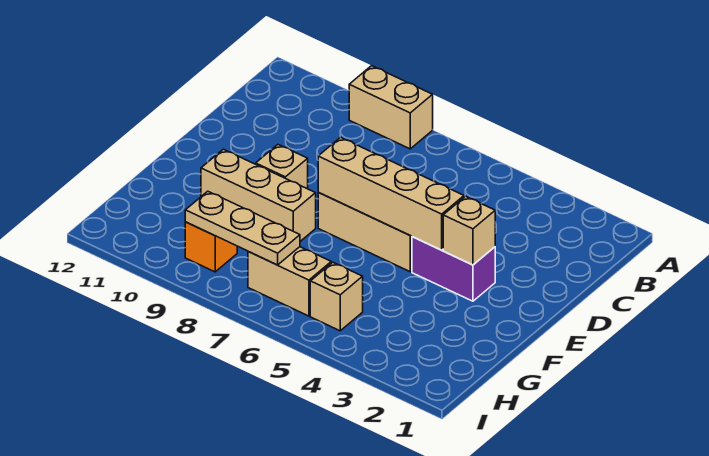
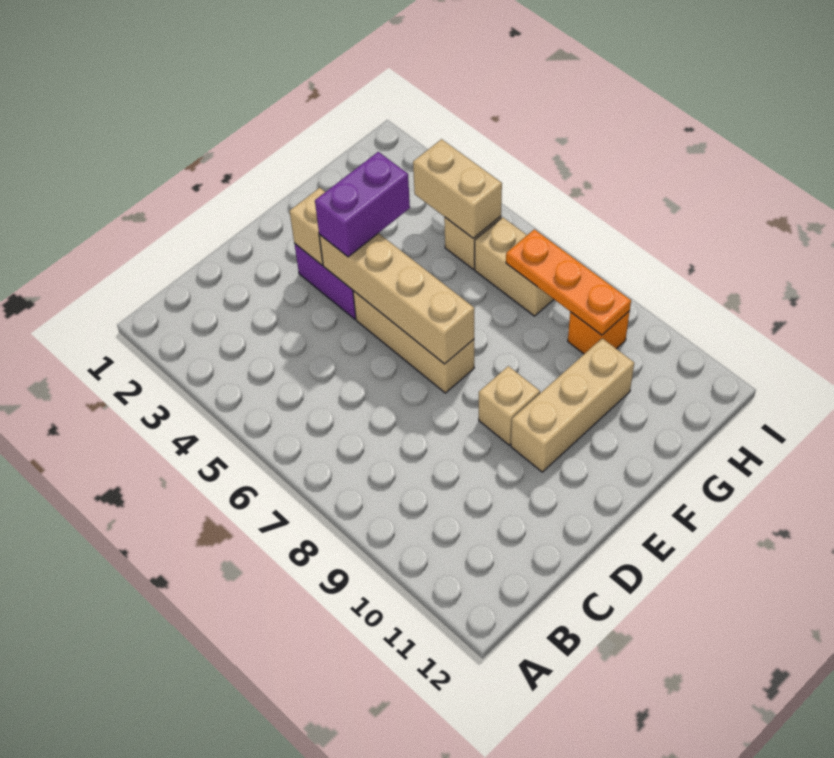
tan brick A8:A9 level 1 -> tan brick H4:H5 level 2
none -> purple brick E4:F4 level 3
tan brick F8:F10 level 1 -> tan brick E10:G10 level 1
tan plate H7:H9 level 2 -> orange plate H7:H9 level 2

